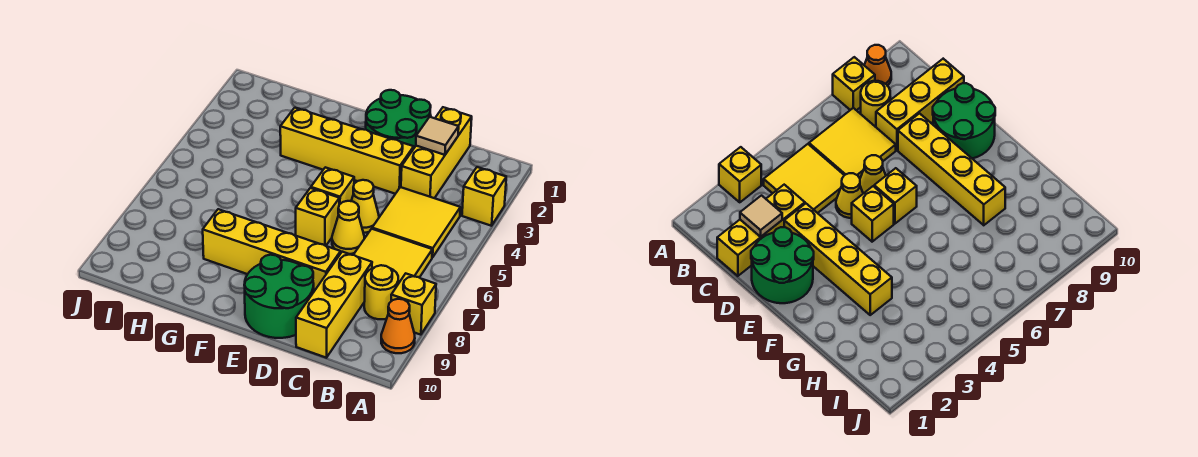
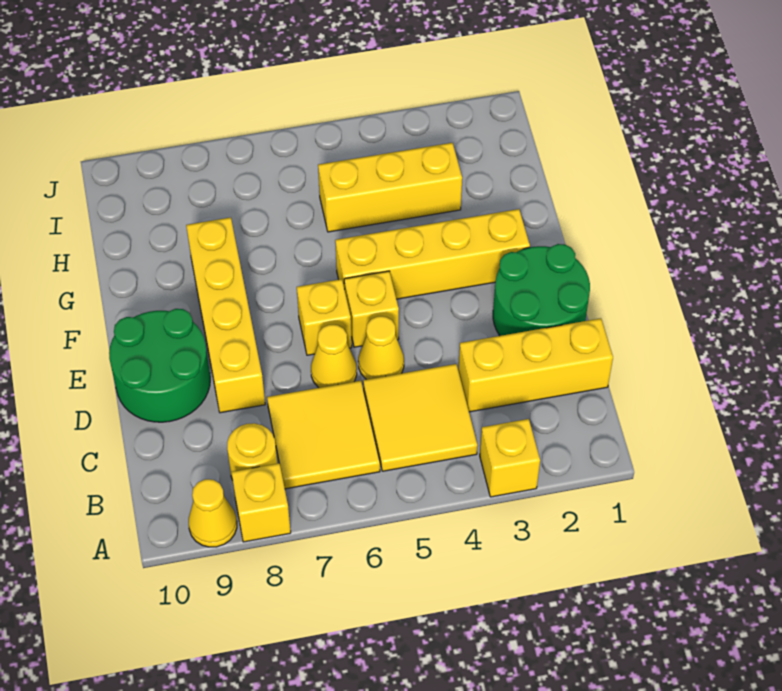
orange cone A9 level 1 -> yellow cone A9 level 1
tan tile C2 level 2 -> none
yellow brick C8:C10 level 1 -> yellow brick H3:H5 level 1
yellow brick D3:G3 level 1 -> yellow brick F2:F5 level 1

